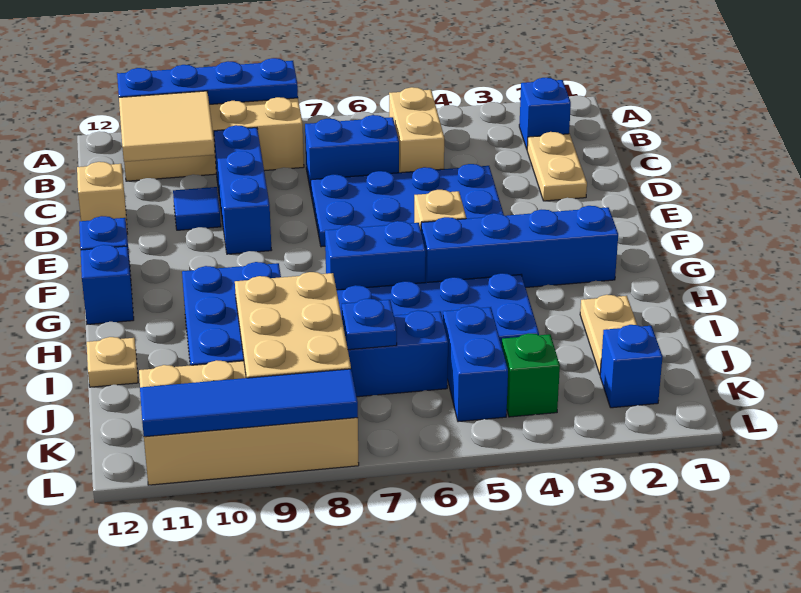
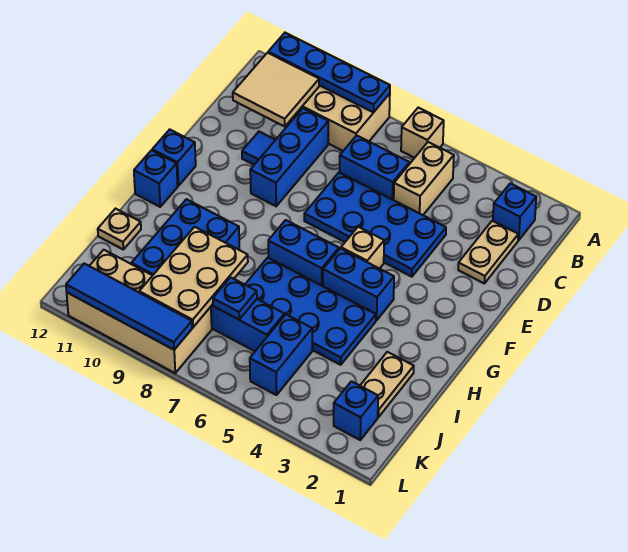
tan brick D12 level 1 -> tan brick A6 level 1
blue brick G2:G5 level 1 -> blue brick G4:G5 level 1
green brick K4 level 1 -> none

